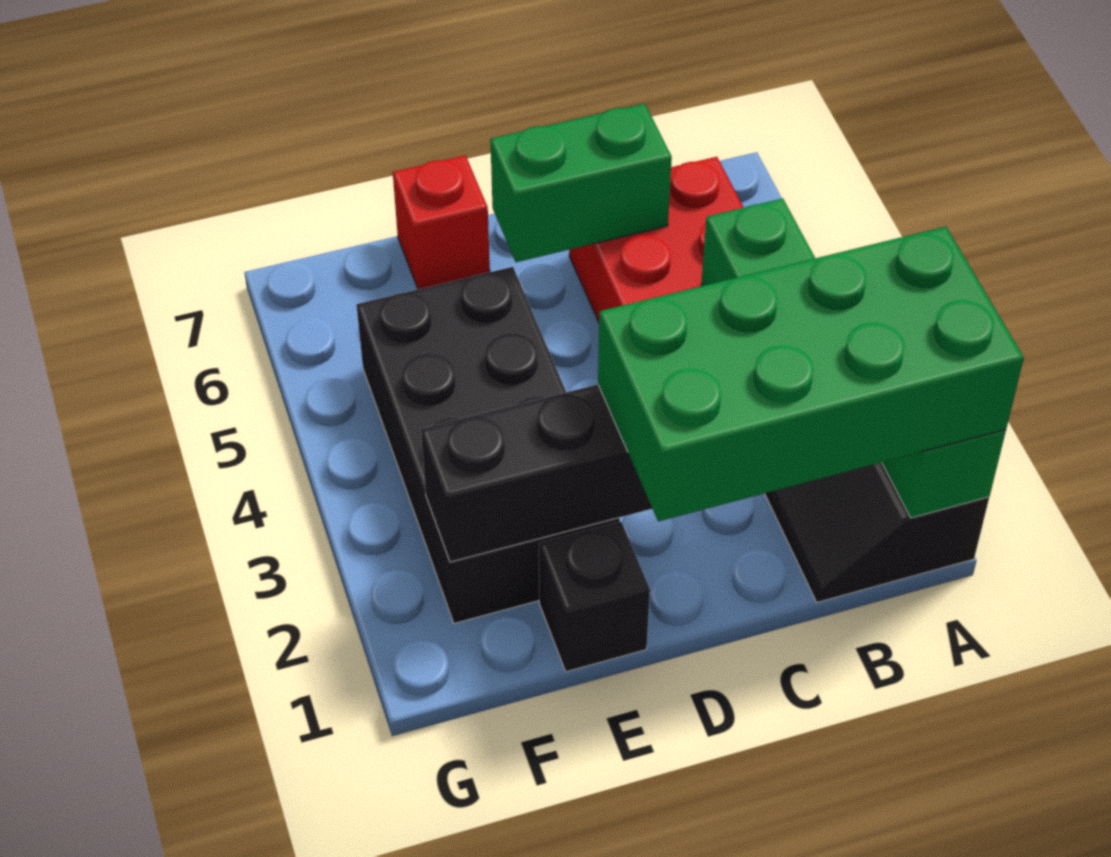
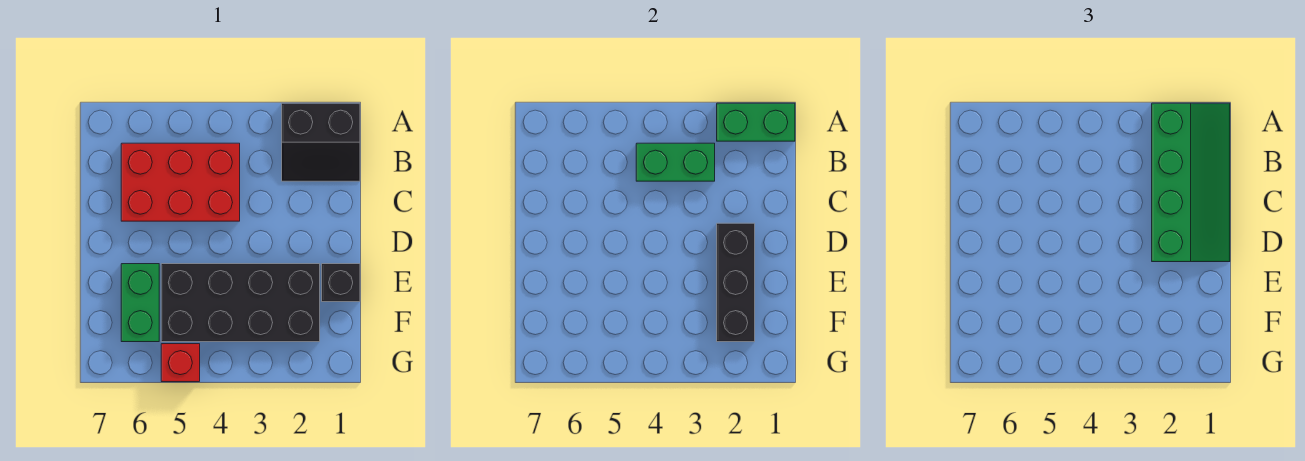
green brick A1:D2 level 3 -> green slope A1:D2 level 3 top 2
green brick C6:D6 level 2 -> green brick E6:F6 level 1
red brick E7 level 1 -> red brick G5 level 1

